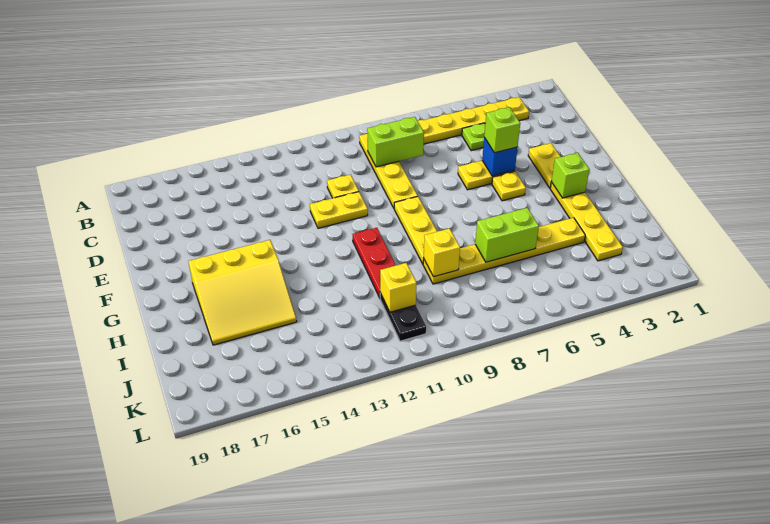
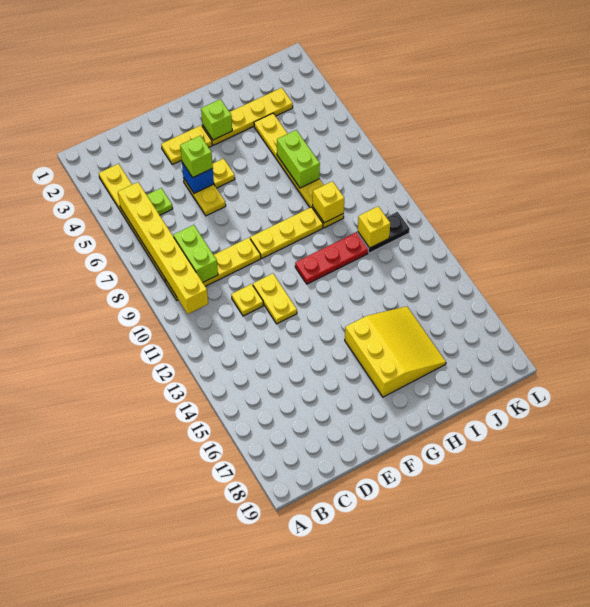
none -> yellow brick B5:B10 level 2

